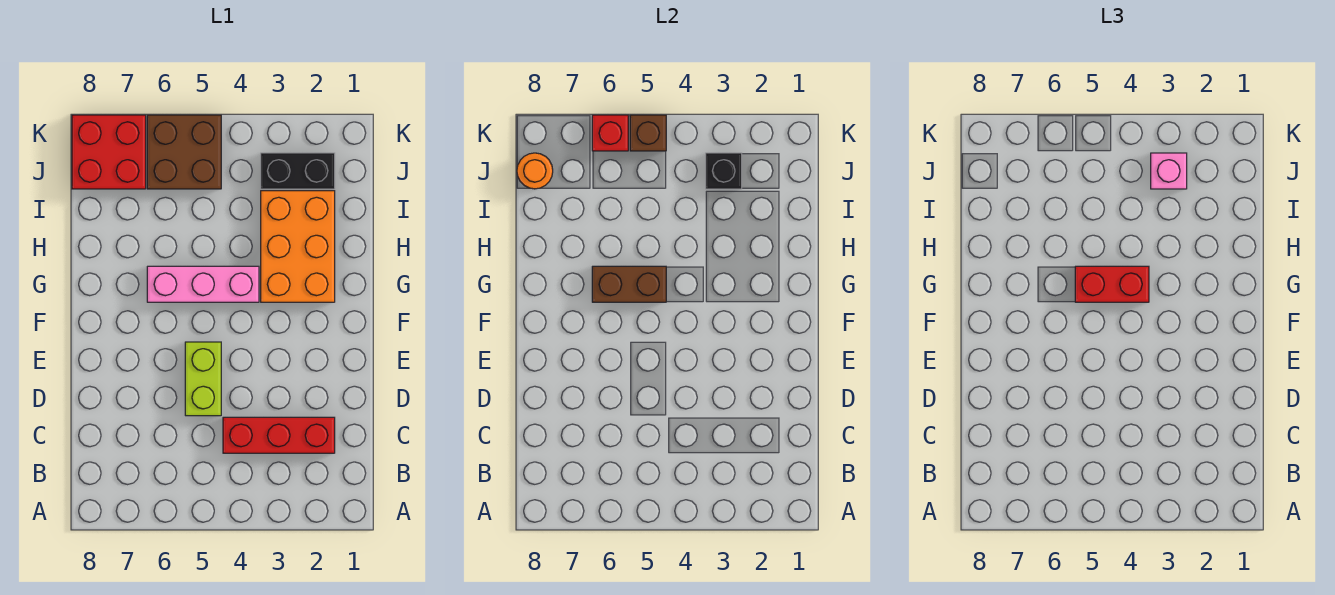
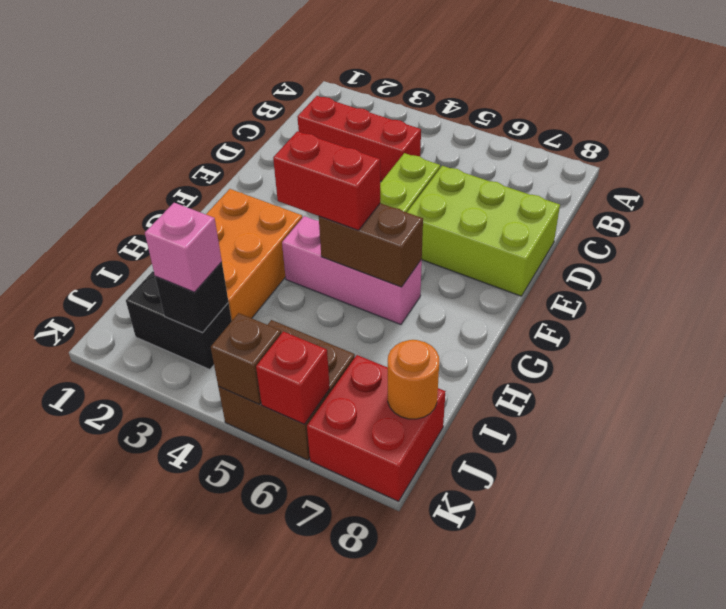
none -> lime brick D6:E8 level 1

